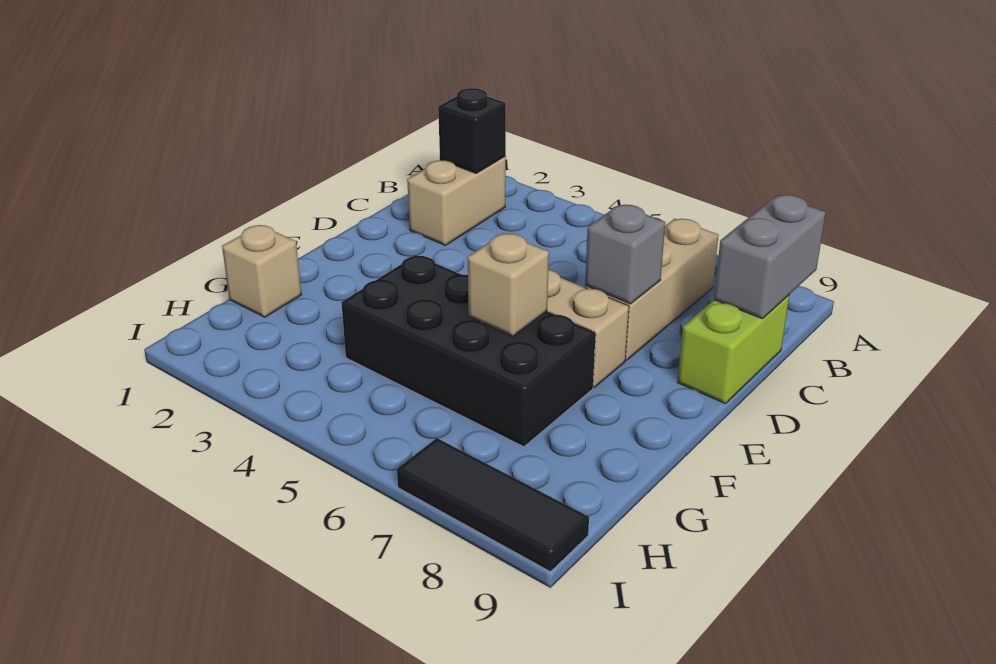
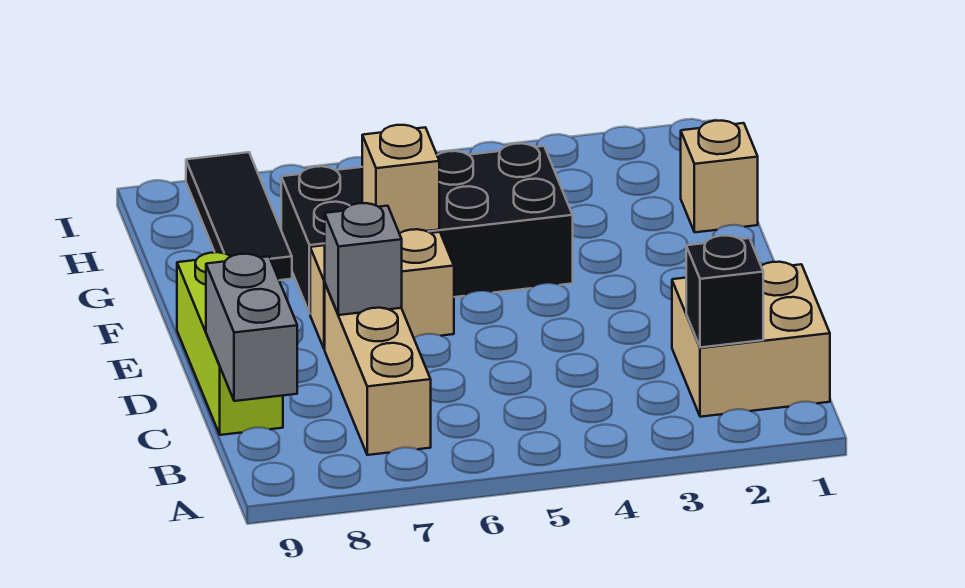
tan brick B2:C2 level 1 -> tan brick B1:C2 level 1
lime brick C9:D9 level 1 -> lime brick C9:E9 level 1
black tile I7:I9 level 1 -> black tile G8:I8 level 1

